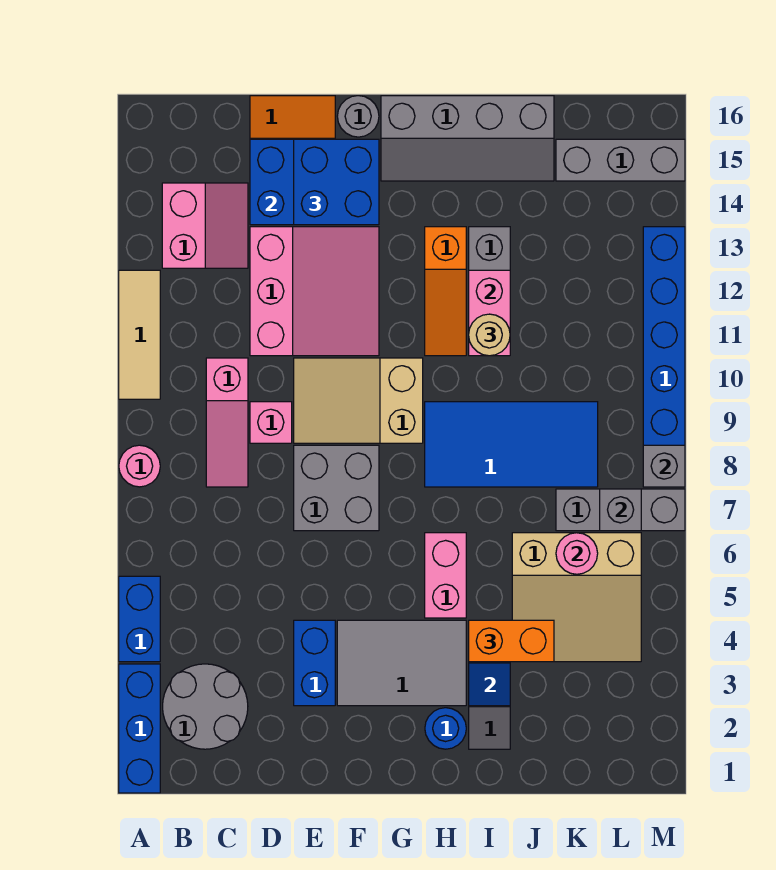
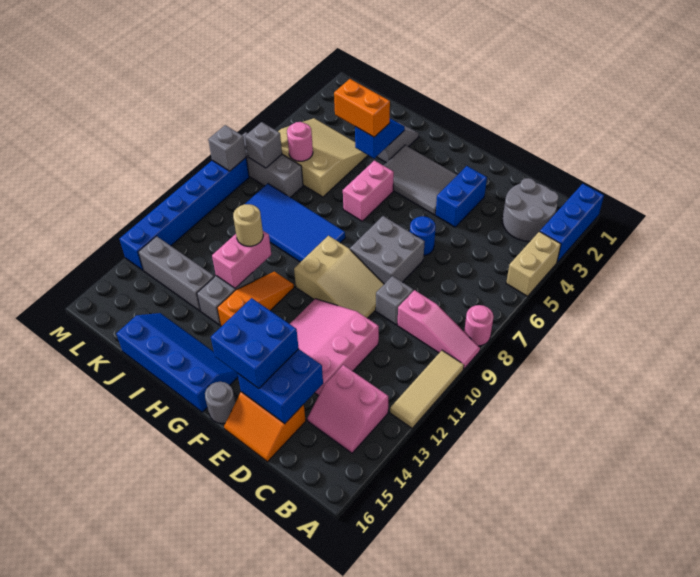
blue brick A4:A5 level 1 -> tan brick A4:A5 level 1
pink slope B13:C14 level 1 top B -> pink slope B13:C14 level 1 top 13
pink slope C8:C10 level 1 top 10 -> pink slope A9:C9 level 1 top C
pink brick D9 level 1 -> grey brick D9 level 1
grey slope G15:J16 level 1 top 16 -> blue slope G15:J16 level 1 top 16
blue round brick H2 level 1 -> blue round brick E6 level 1
grey brick K15:M15 level 1 -> grey brick J13:L13 level 1

